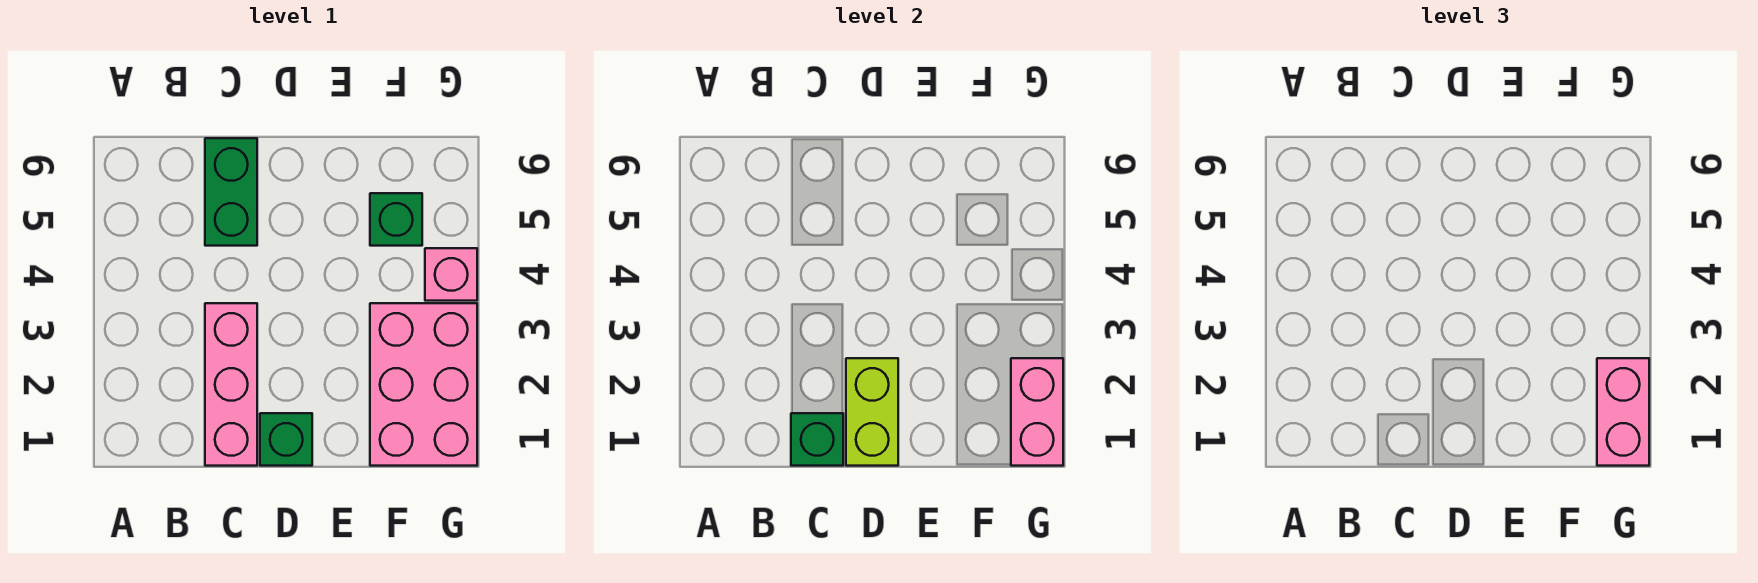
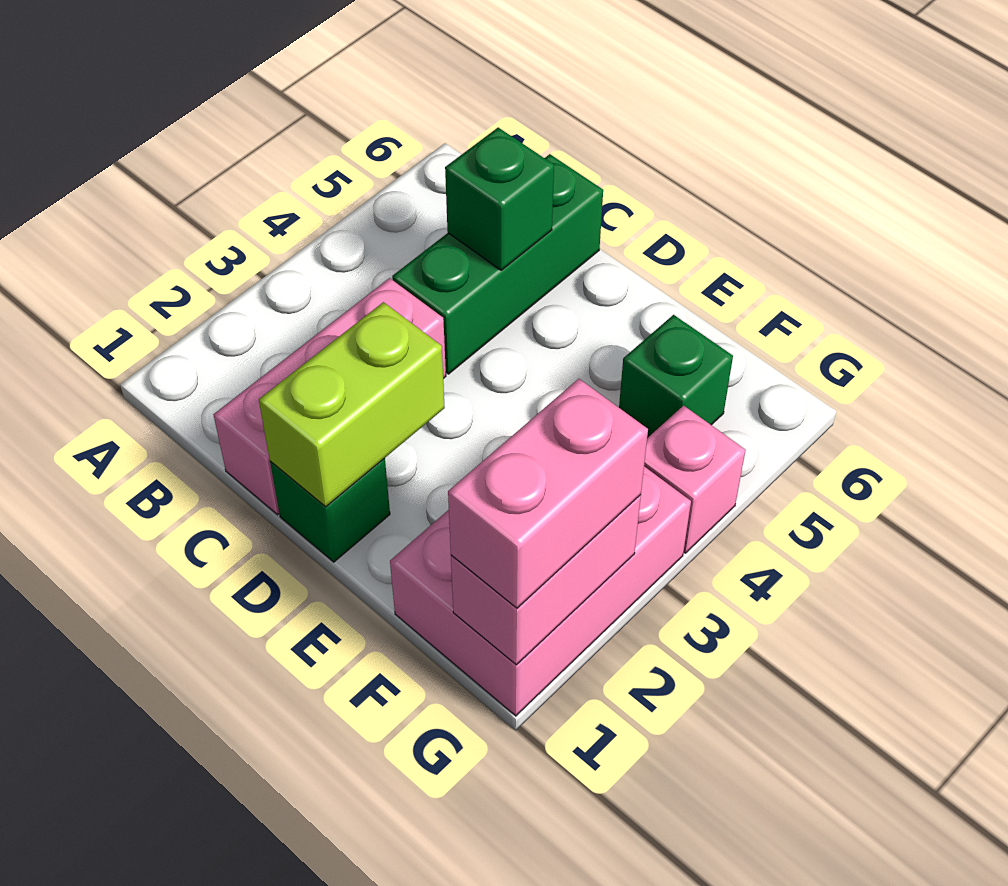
green brick C1 level 2 -> green brick C5 level 2
green brick C5:C6 level 1 -> green brick C4:C6 level 1

